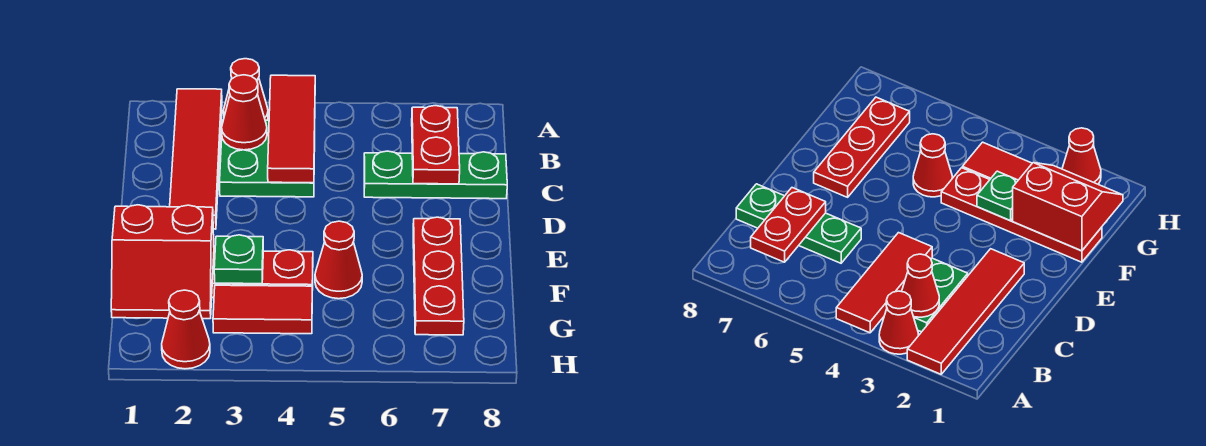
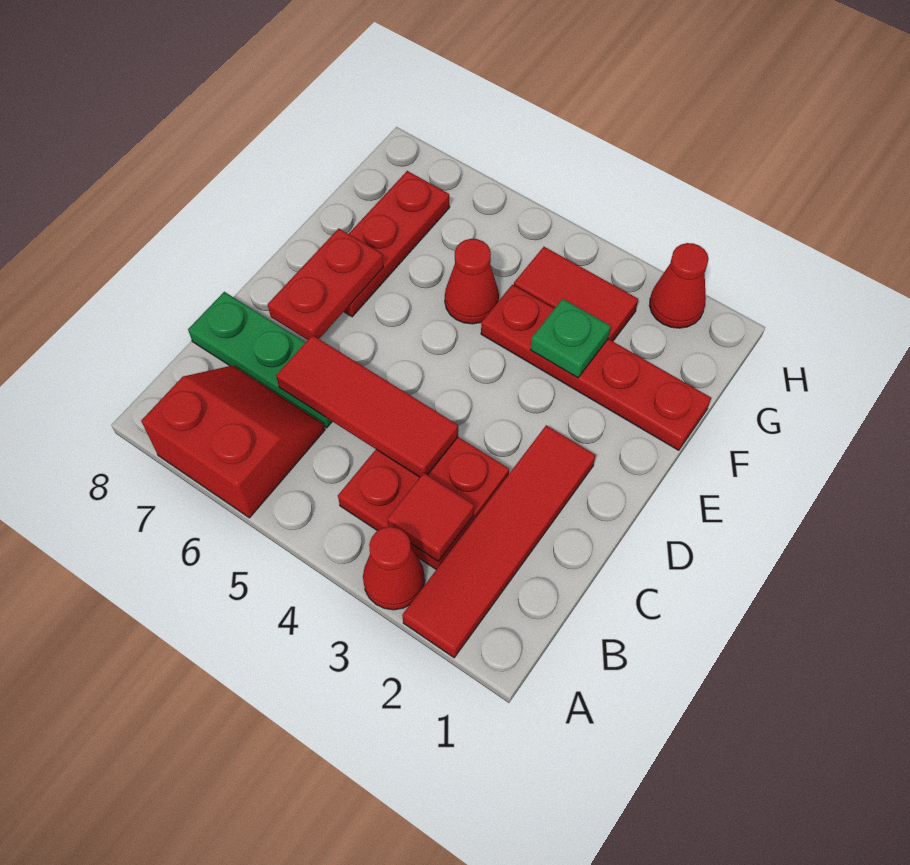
red tile A4:C4 level 2 -> red tile C4:C6 level 2
green plate B3:C4 level 1 -> red plate B3:C4 level 1
red cone B3 level 2 -> red tile B3 level 2
red plate B7:C7 level 2 -> red plate D7:E7 level 2
red slope F1:G2 level 2 top F -> red slope A6:B7 level 1 top A

